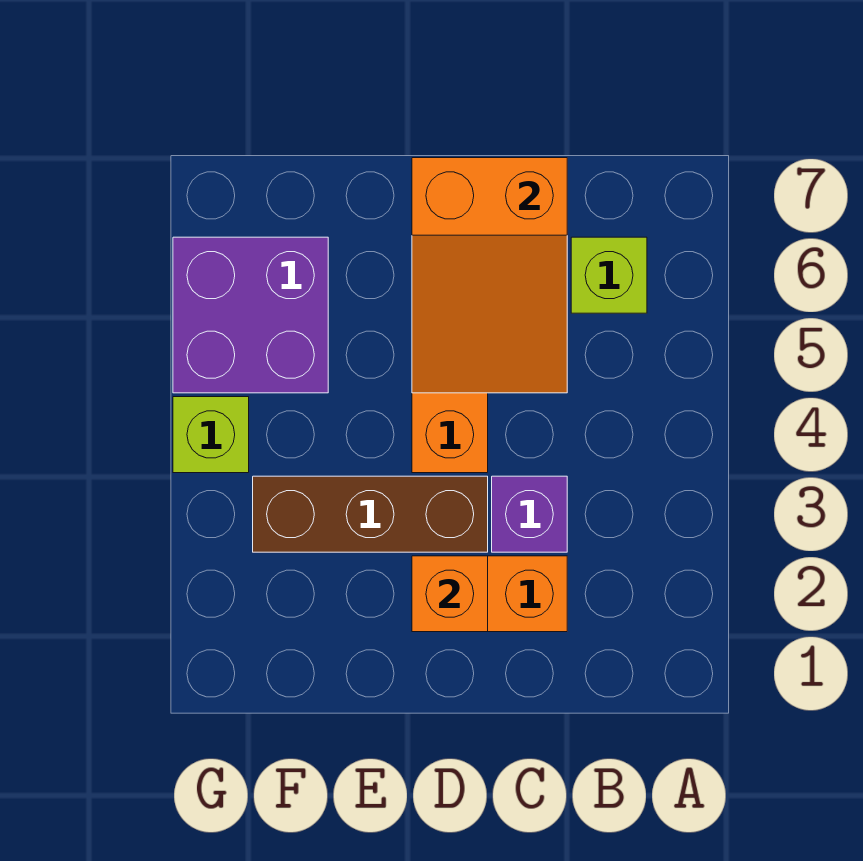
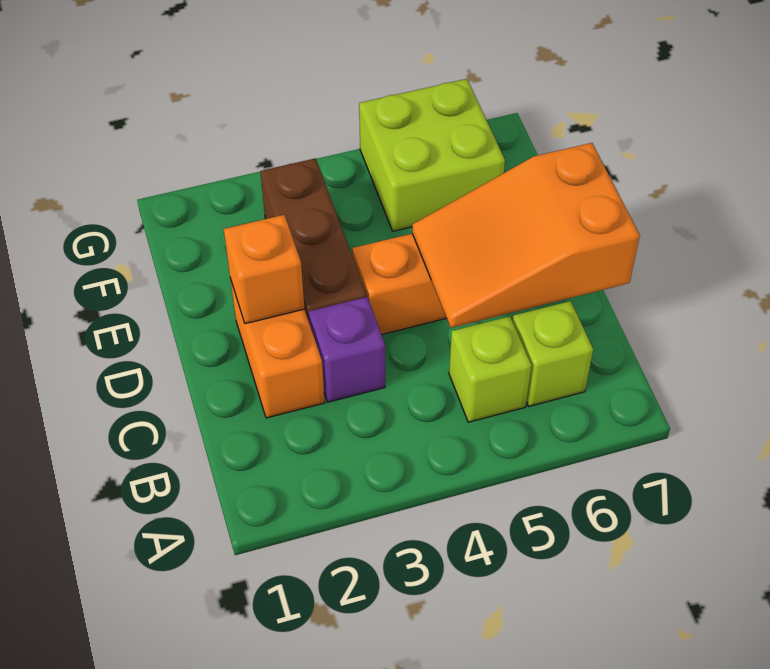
purple brick F5:G6 level 1 -> lime brick F5:G6 level 1
lime brick G4 level 1 -> lime brick B5 level 1

